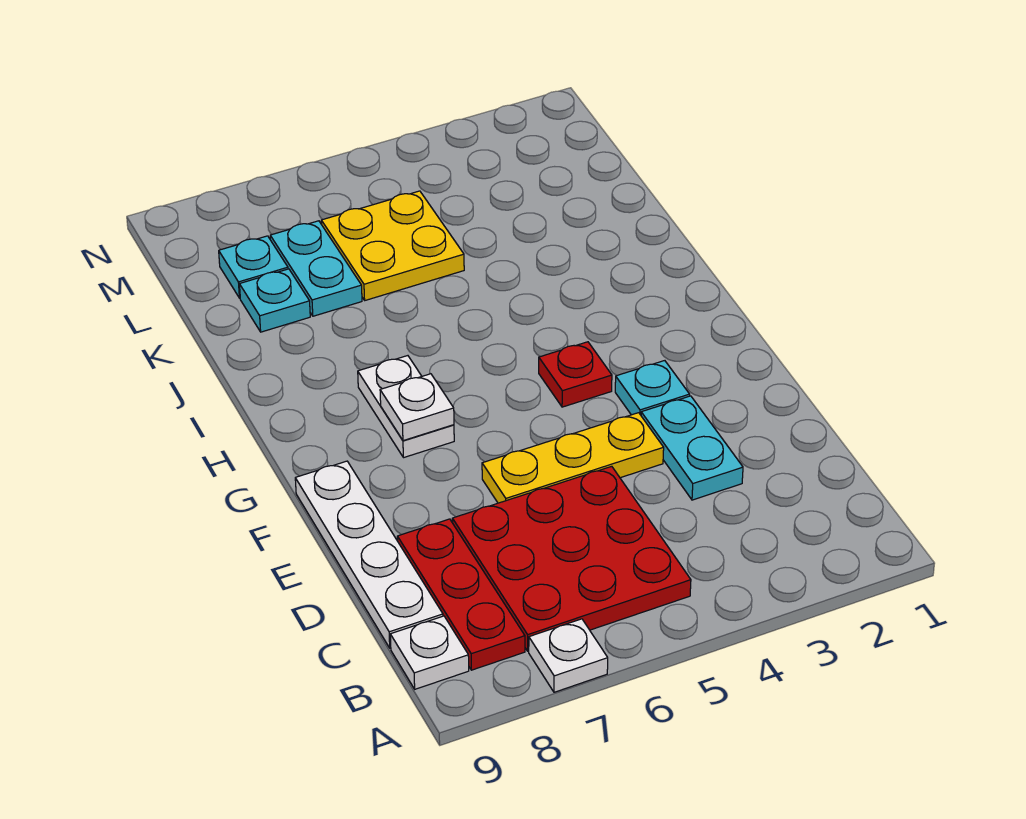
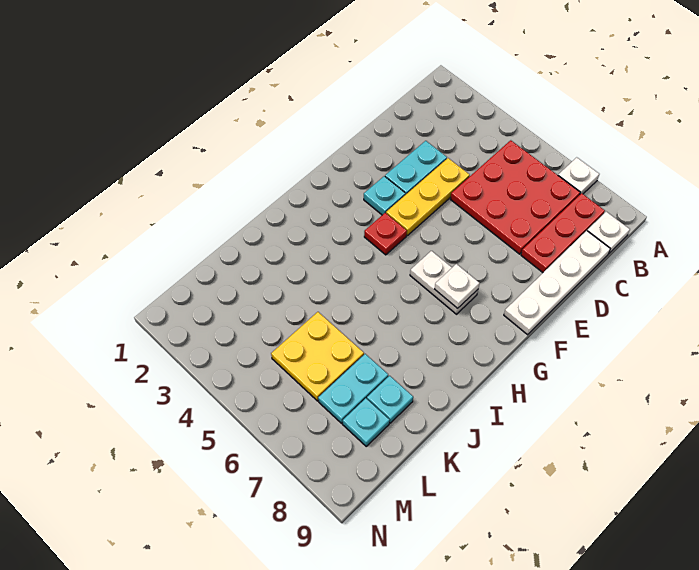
yellow plate E4:E6 level 1 -> yellow plate D4:F4 level 1
white plate G7:H7 level 1 -> white plate G6:G7 level 1

